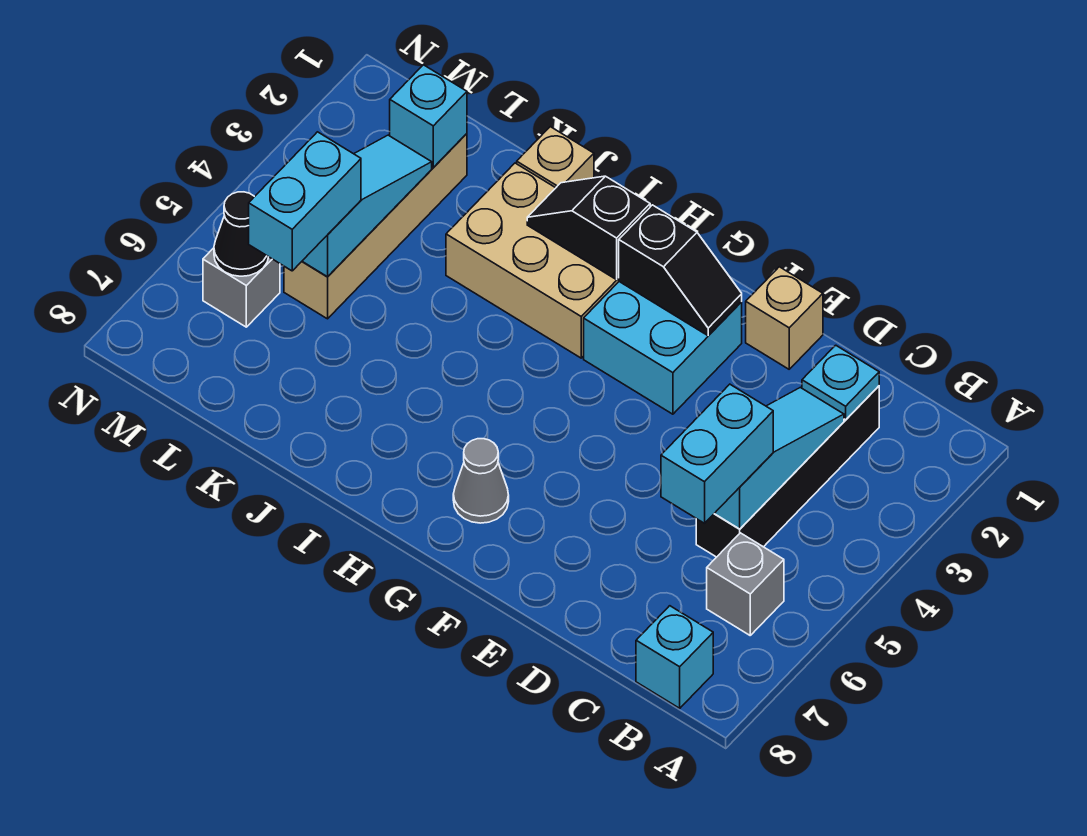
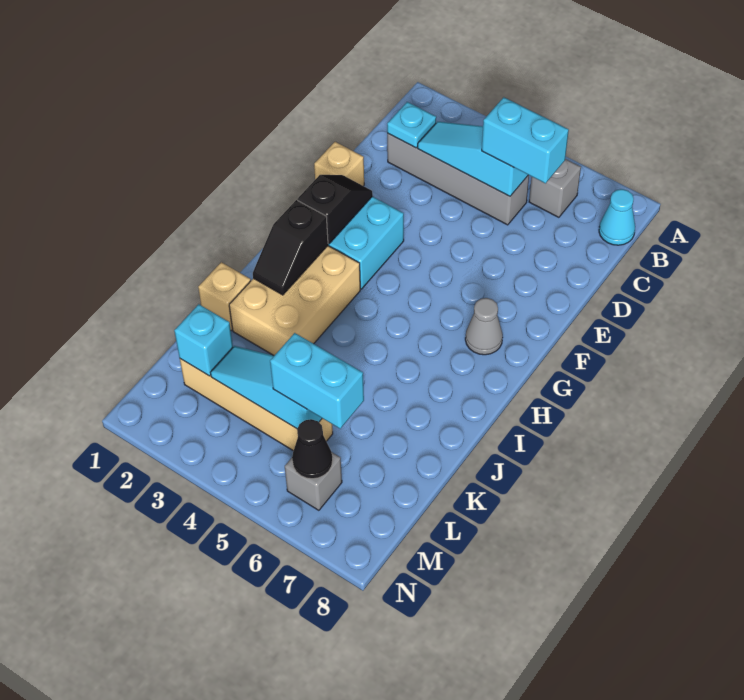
cyan brick B8 level 1 -> cyan cone B8 level 1
black brick C2:C5 level 1 -> grey brick C2:C5 level 1

